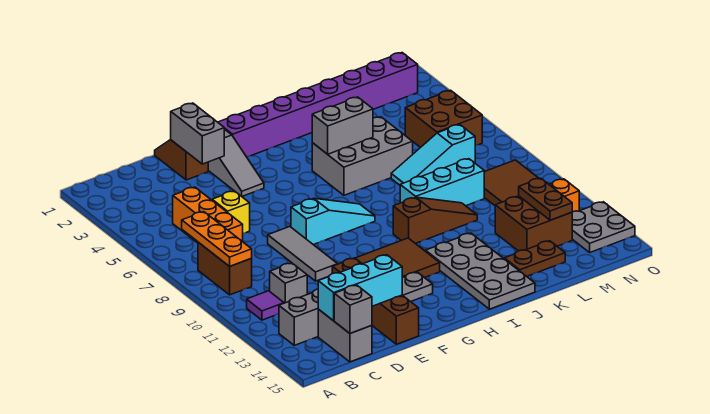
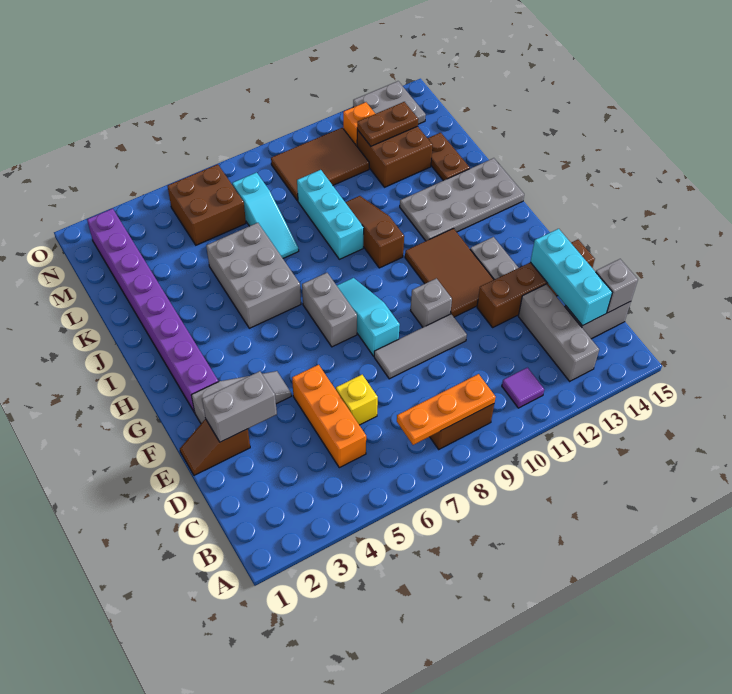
orange brick C5:C7 level 1 -> orange brick C5:E5 level 1
grey brick C11 level 1 -> grey brick F10 level 1
grey brick I5:J5 level 2 -> grey brick G7:H7 level 1

